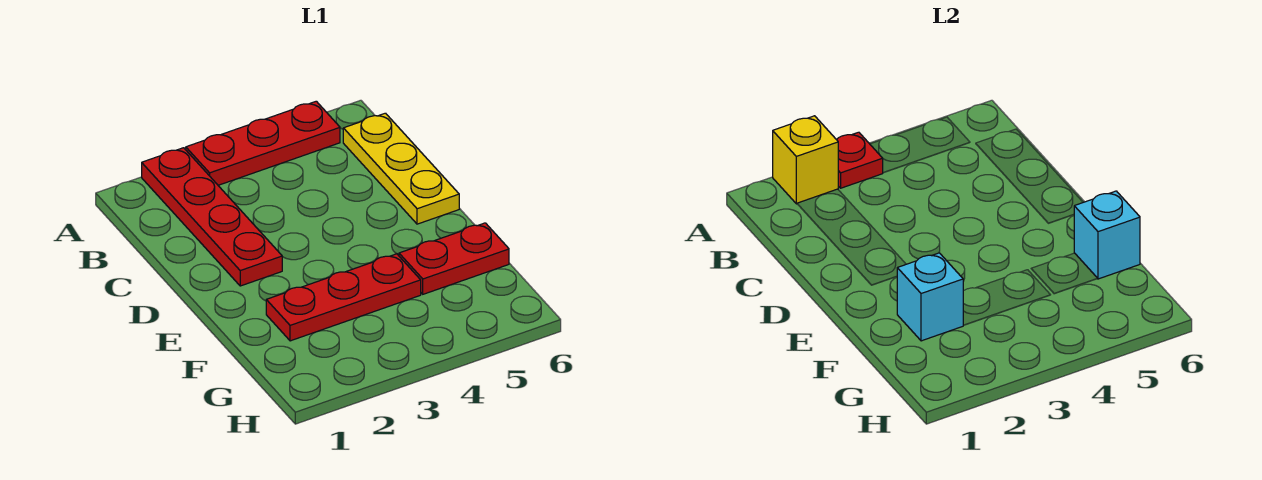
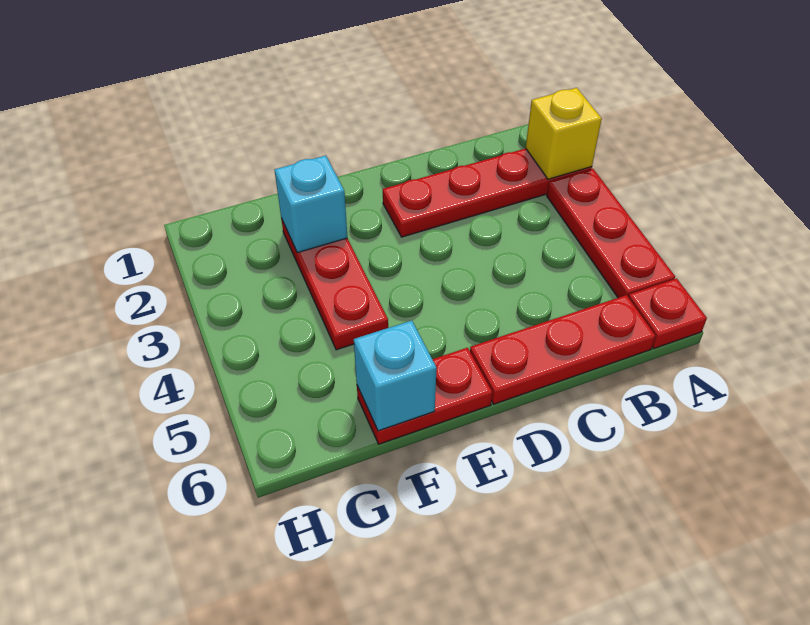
red plate A3 level 2 -> red plate A6 level 1
yellow plate B6:D6 level 1 -> red plate B6:D6 level 1
red plate F5:F6 level 1 -> red plate E6:F6 level 1

